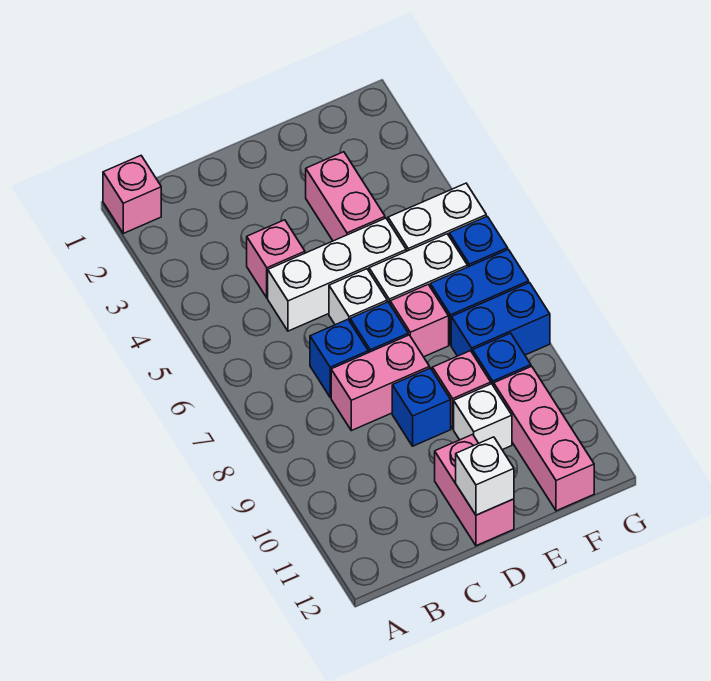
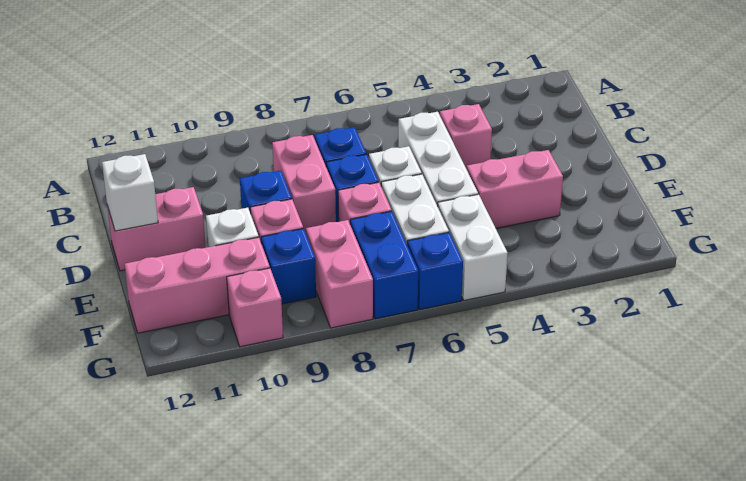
pink brick A1 level 1 -> pink brick G10 level 1
blue brick F8:G8 level 1 -> pink brick F8:G8 level 1

